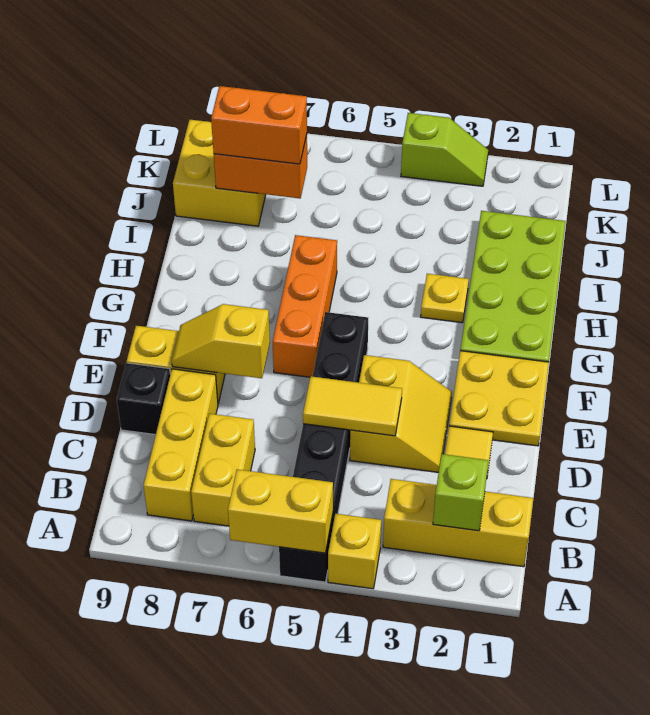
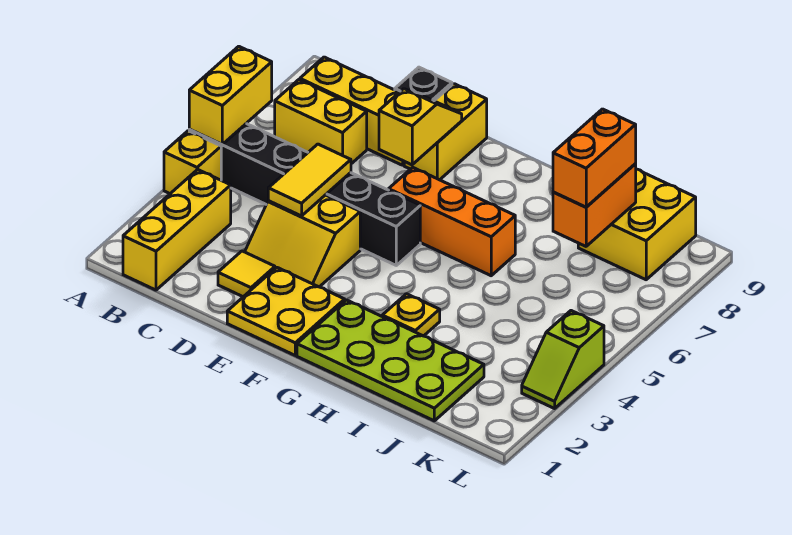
lime brick B2 level 2 -> none

